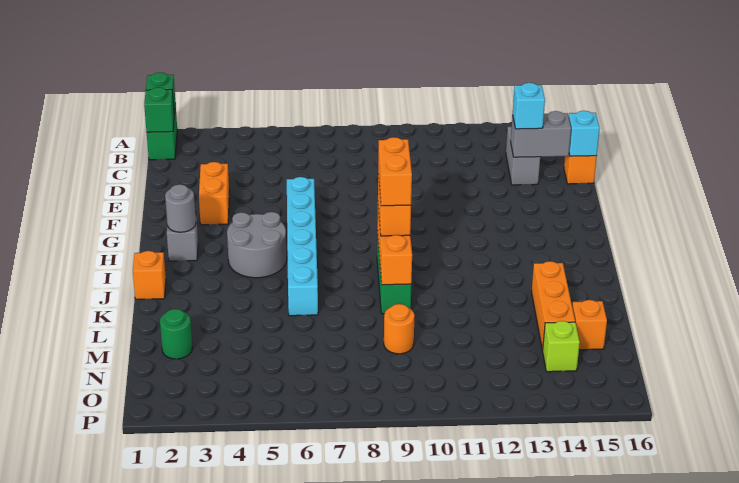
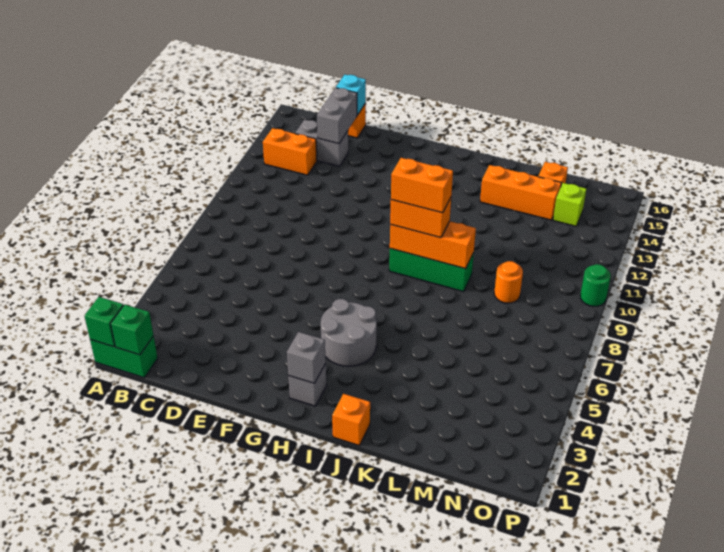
cyan brick D14 level 3 -> none
orange brick E3:F3 level 1 -> orange brick B13:C13 level 1
cyan brick F6:K6 level 1 -> none
grey round brick H2 level 2 -> grey brick H2 level 2
green round brick M2 level 1 -> green round brick P10 level 1

